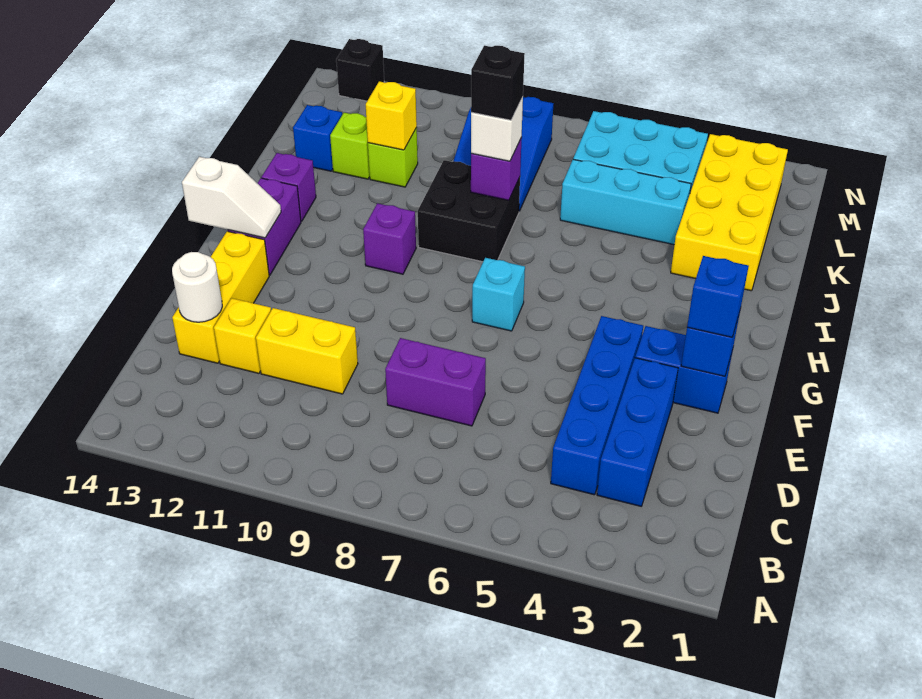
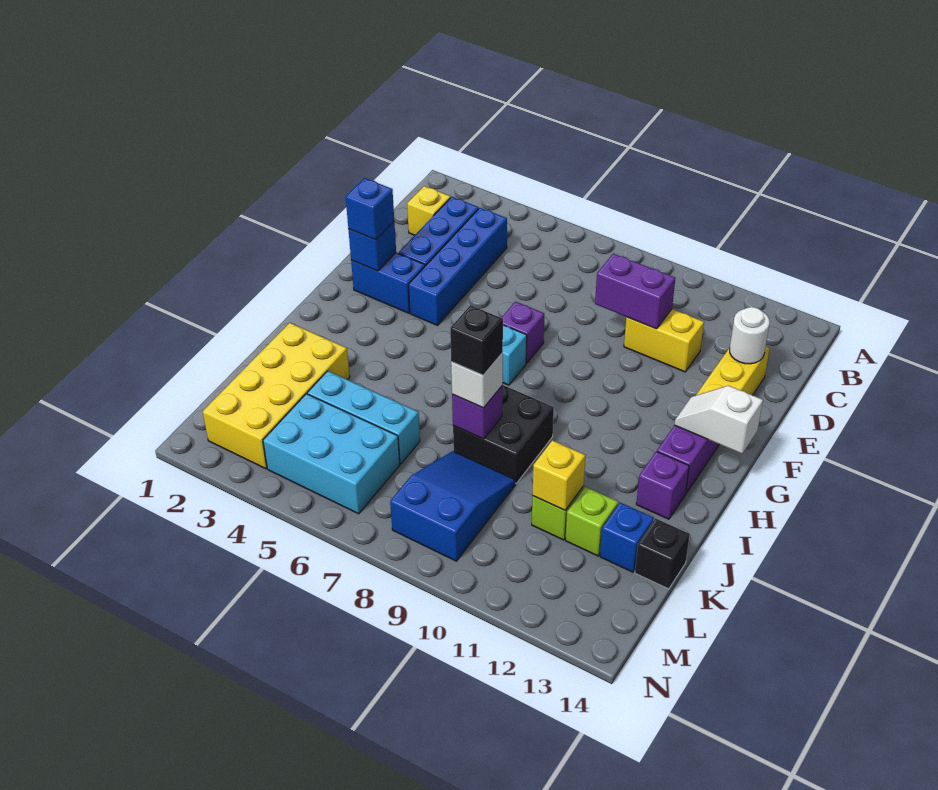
purple brick D7:D8 level 1 -> purple brick D9:D10 level 2
yellow brick D12 level 1 -> yellow brick C2 level 1
purple brick H10 level 1 -> purple brick F7 level 1
black brick N13 level 1 -> black brick K14 level 1

